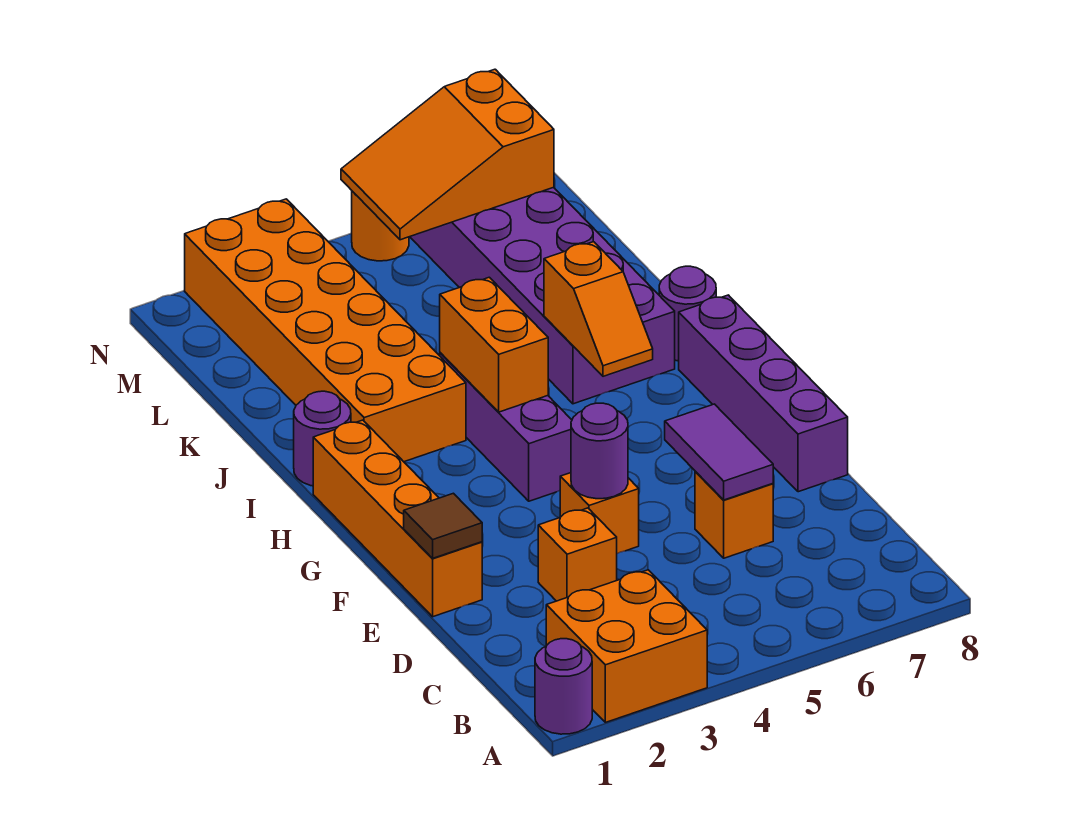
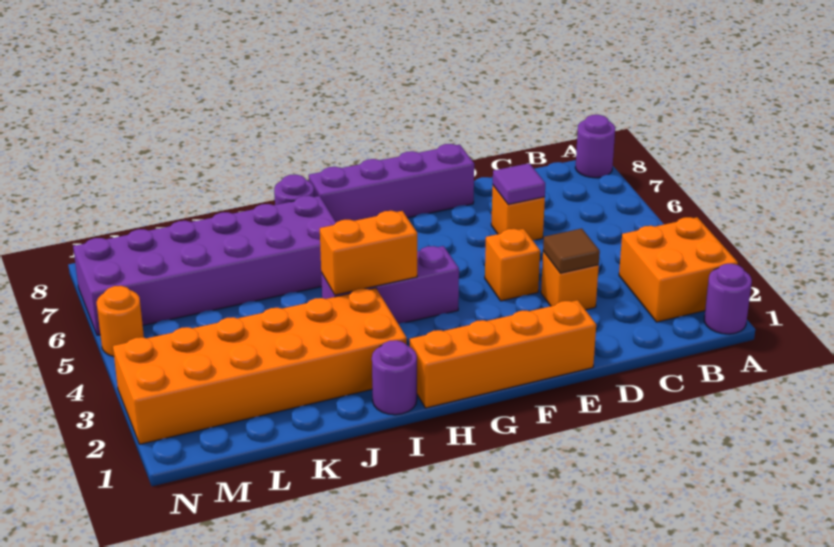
purple tile D6:E6 level 2 -> purple tile D6 level 2
brown tile E1 level 2 -> brown tile D3 level 2
purple round brick E4 level 2 -> purple round brick A8 level 1
orange slope H6:I6 level 2 top I -> none
orange slope M5:N7 level 2 top 7 -> none

